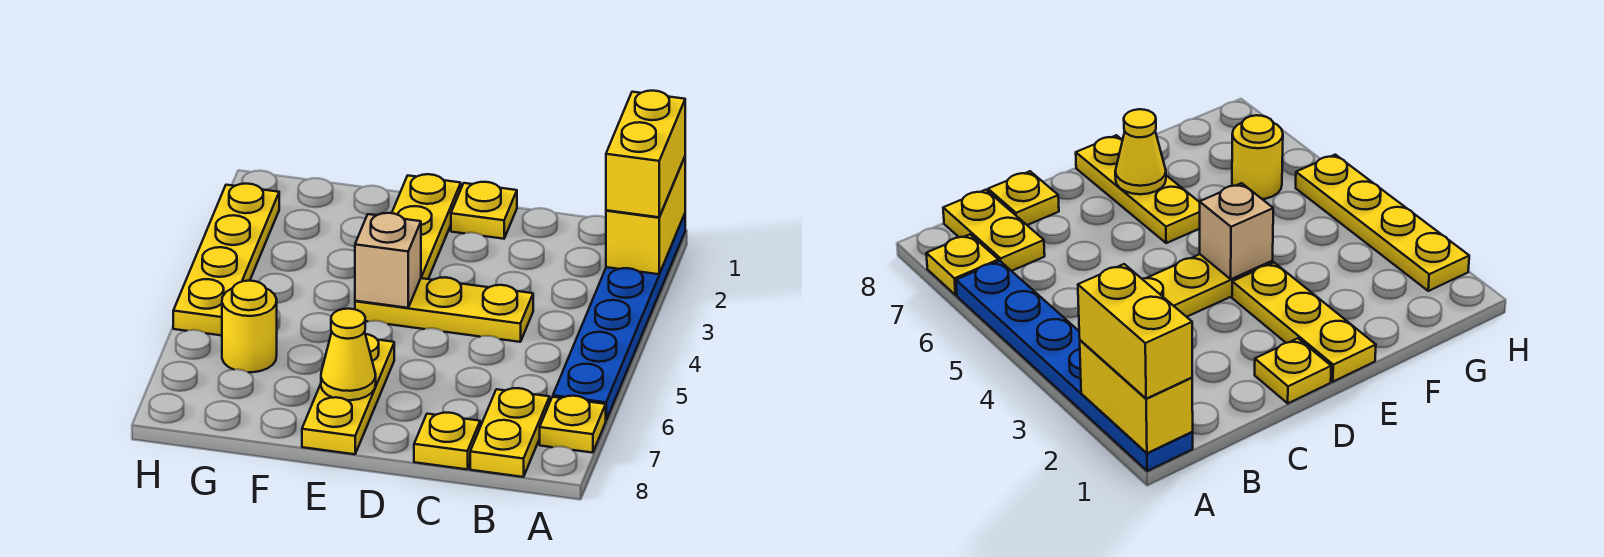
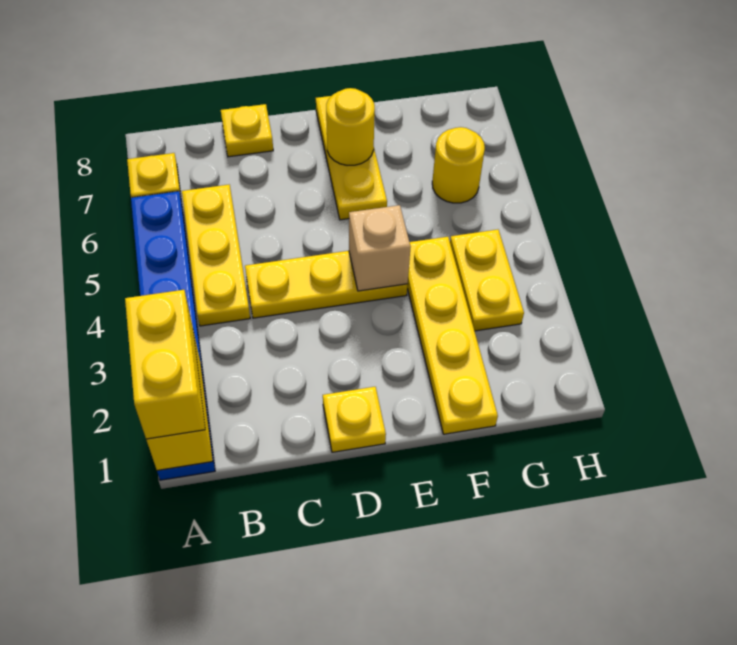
yellow plate B7:B8 level 1 -> yellow plate G3:G4 level 1
yellow plate E1:E3 level 1 -> yellow plate B4:B6 level 1
yellow cone E7 level 2 -> yellow round brick E7 level 2
yellow plate H2:H5 level 1 -> yellow plate F1:F4 level 1

